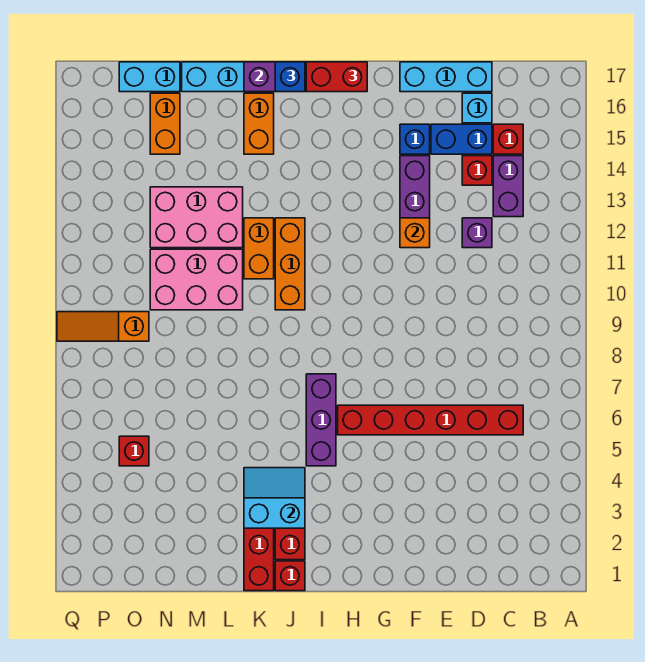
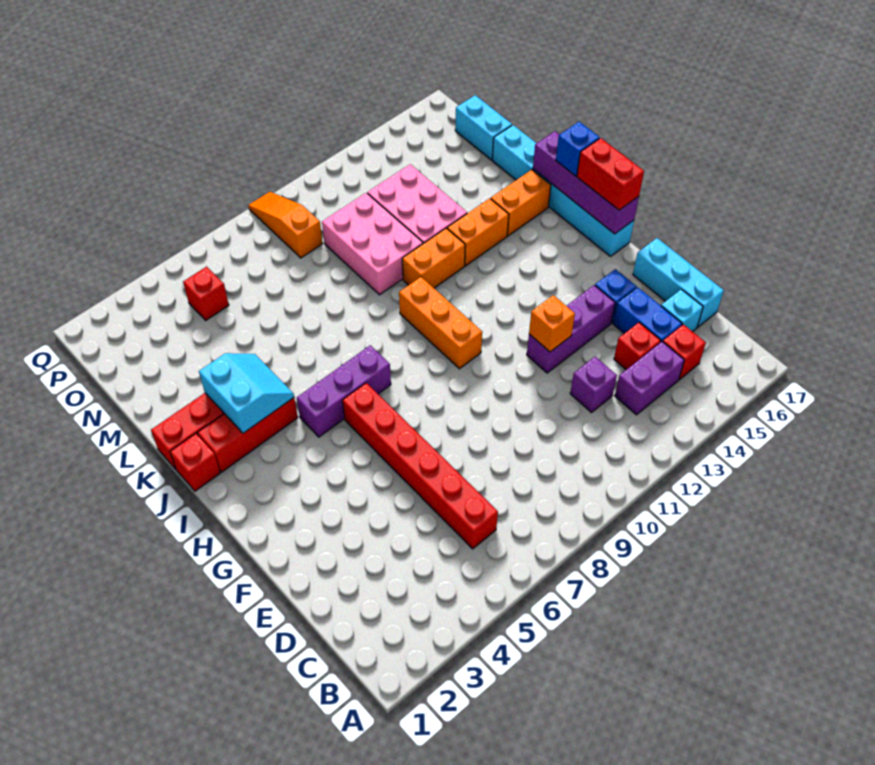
orange brick J10:J12 level 1 -> orange brick H10:J10 level 1
orange brick N15:N16 level 1 -> orange brick K13:K14 level 1

